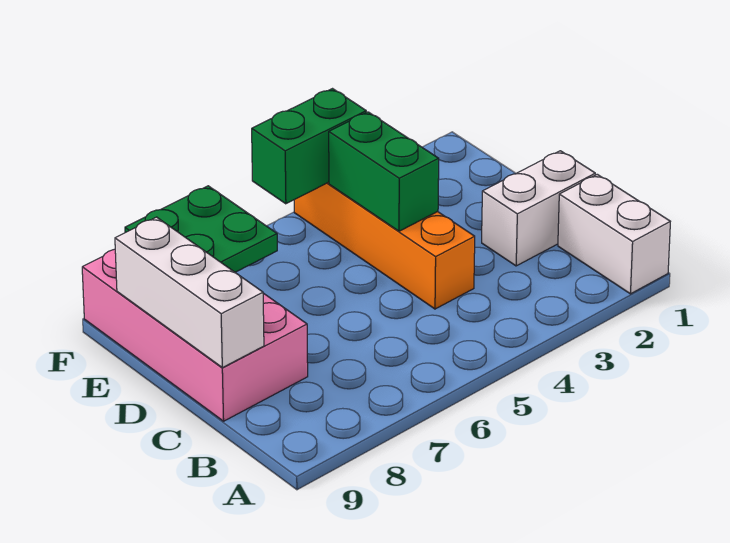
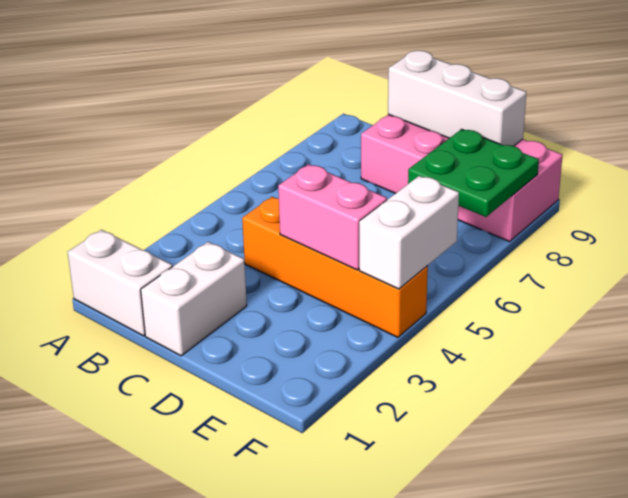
green brick D4:E4 level 2 -> pink brick D4:E4 level 2
green brick F4:F5 level 2 -> white brick F4:F5 level 2

